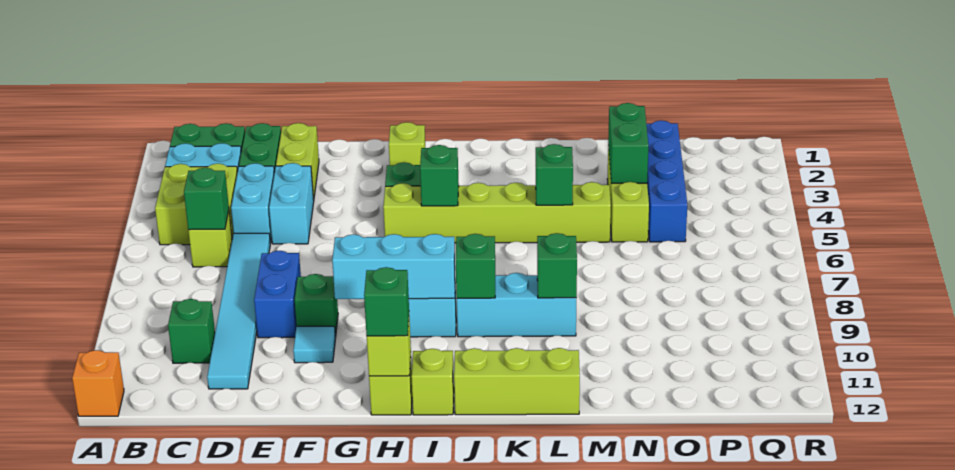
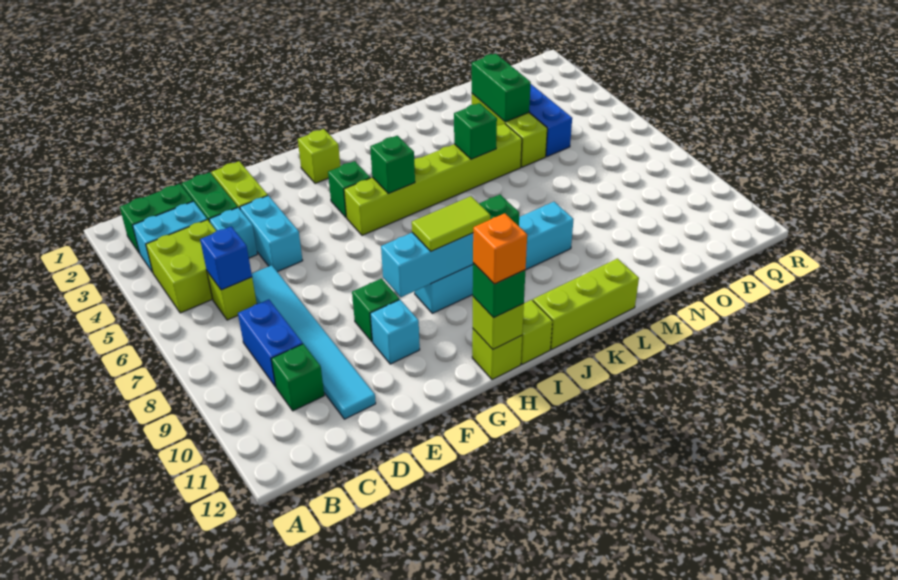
orange brick A12 level 1 -> orange brick H12 level 4
green brick C6 level 2 -> blue brick C6 level 2
cyan brick D4:D5 level 1 -> cyan brick D4 level 1
blue brick E8:E9 level 1 -> blue brick C8:C9 level 1
cyan tile F10 level 1 -> cyan brick F10 level 1
none -> lime tile H9:I9 level 3
green brick L9 level 2 -> none

